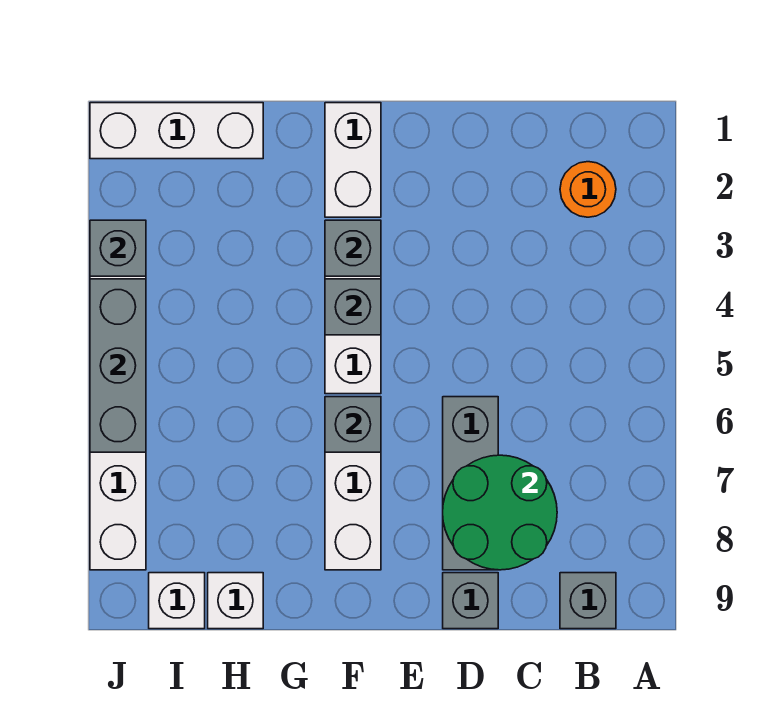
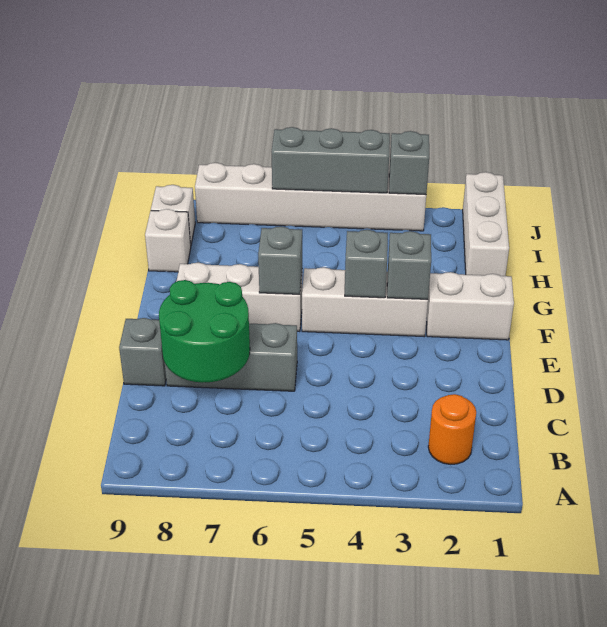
grey brick B9 level 1 -> none

